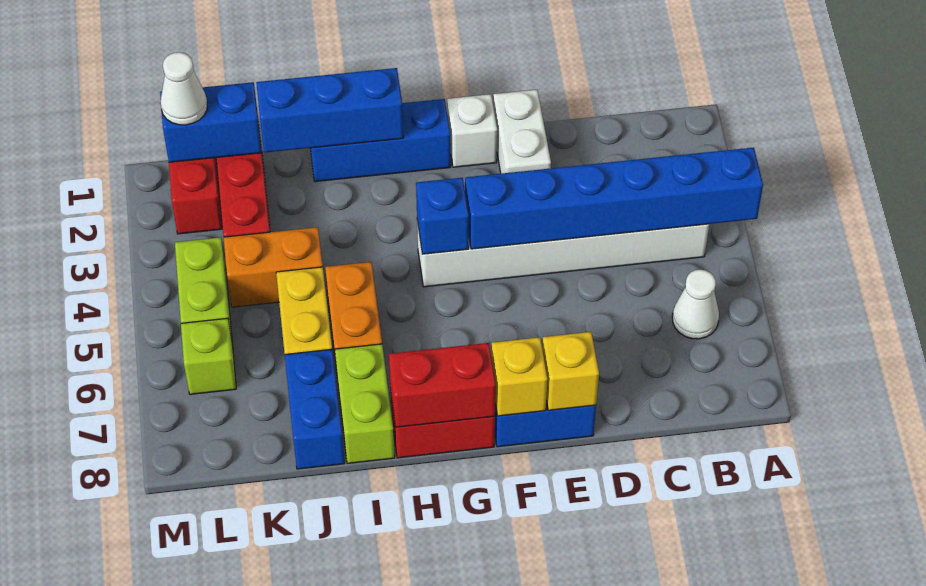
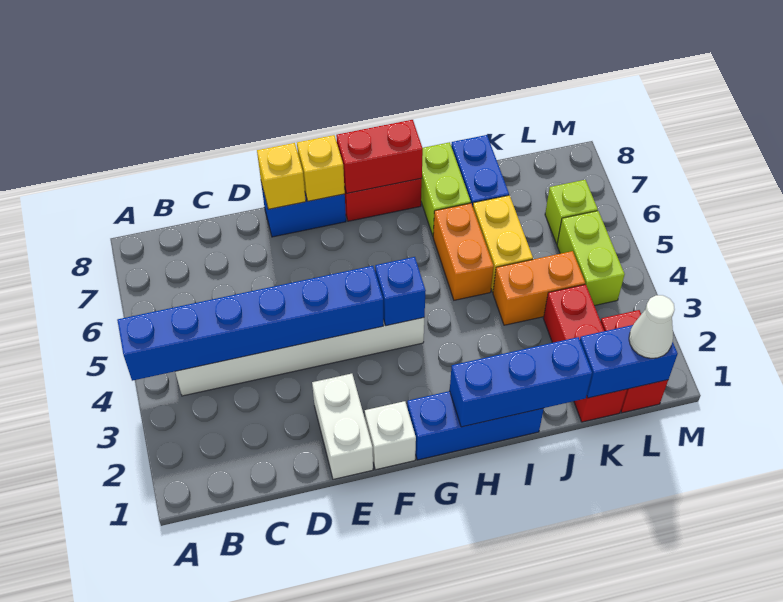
white cone B6 level 1 -> none

